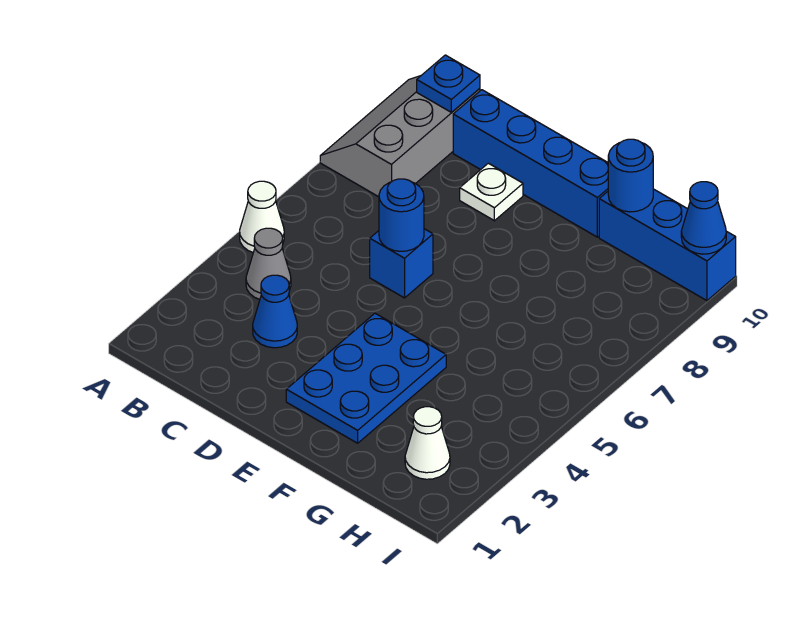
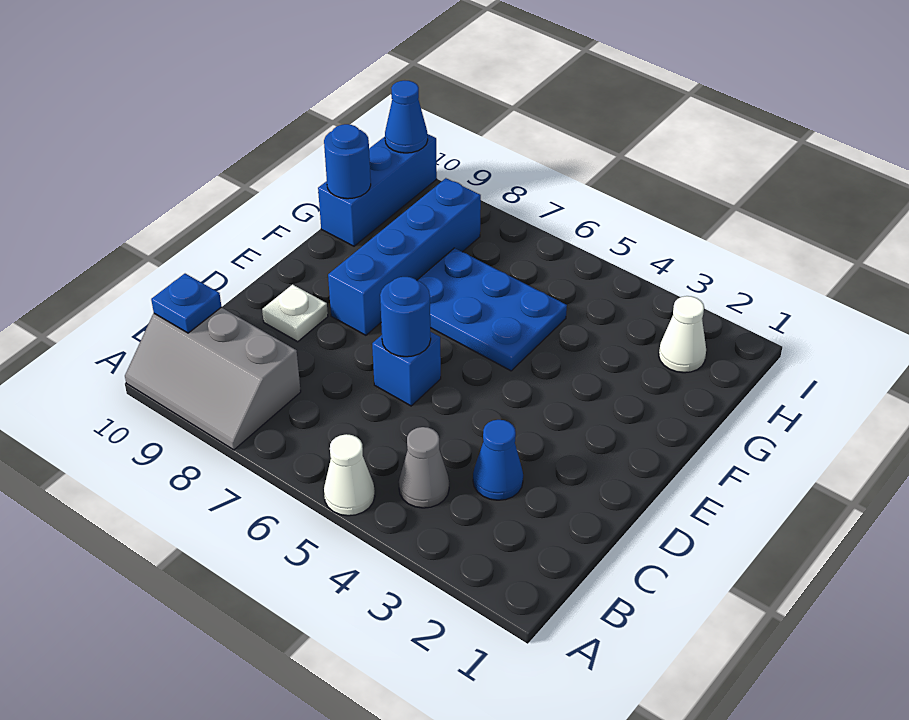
blue brick C10:F10 level 1 -> blue brick E8:H8 level 1
blue plate E2:F4 level 1 -> blue plate F5:G7 level 1

